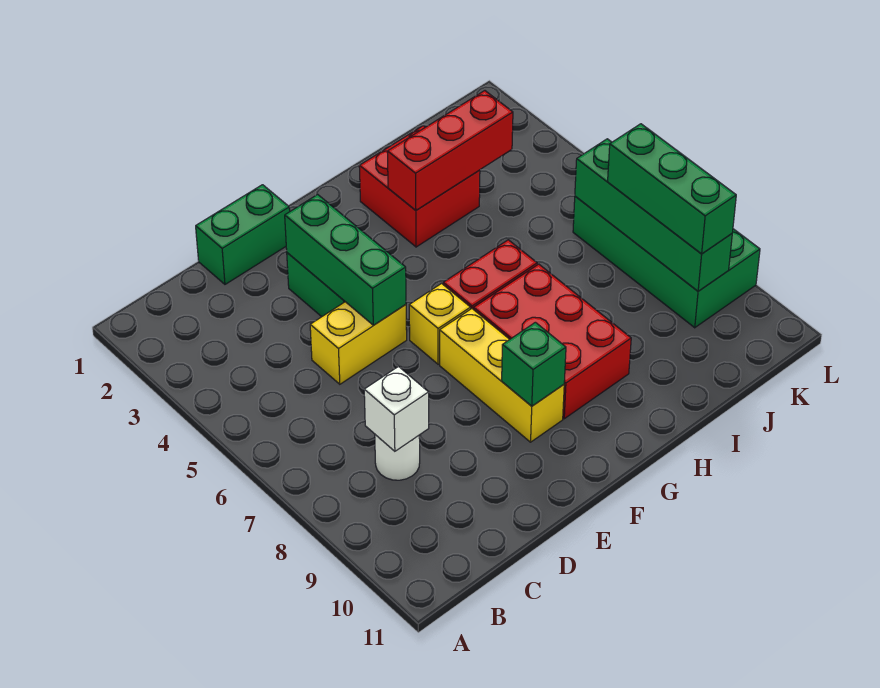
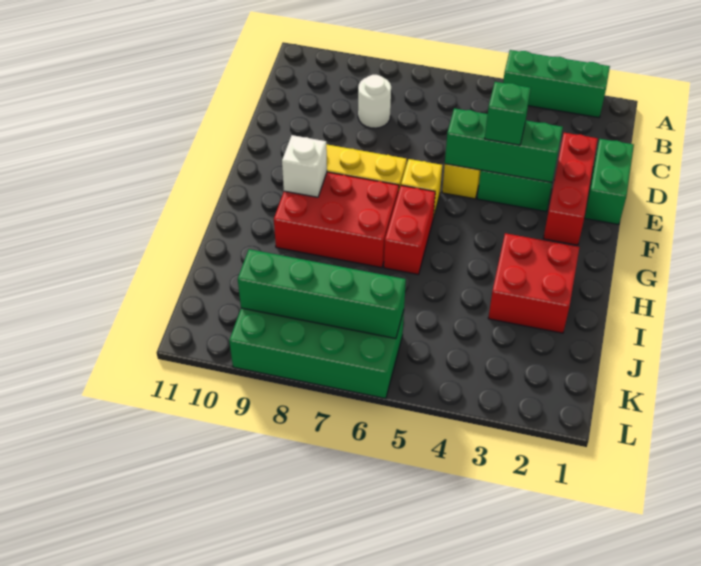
white brick C8 level 2 -> white brick G9 level 2
green brick F9 level 2 -> green brick E4 level 3
red brick H3:J3 level 2 -> red brick D2:F2 level 1
green brick K7:K9 level 3 -> green brick A2:A4 level 1

